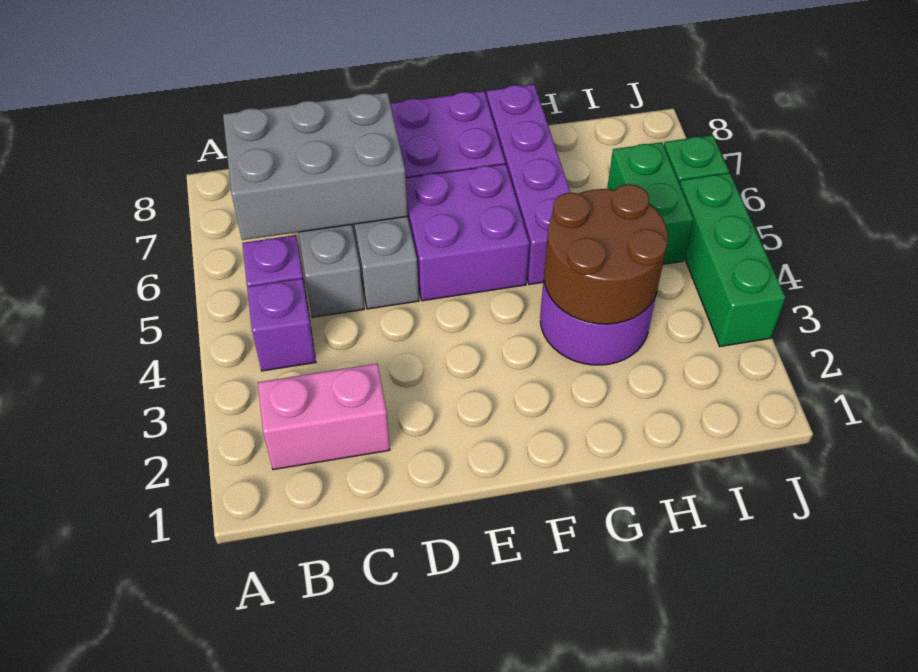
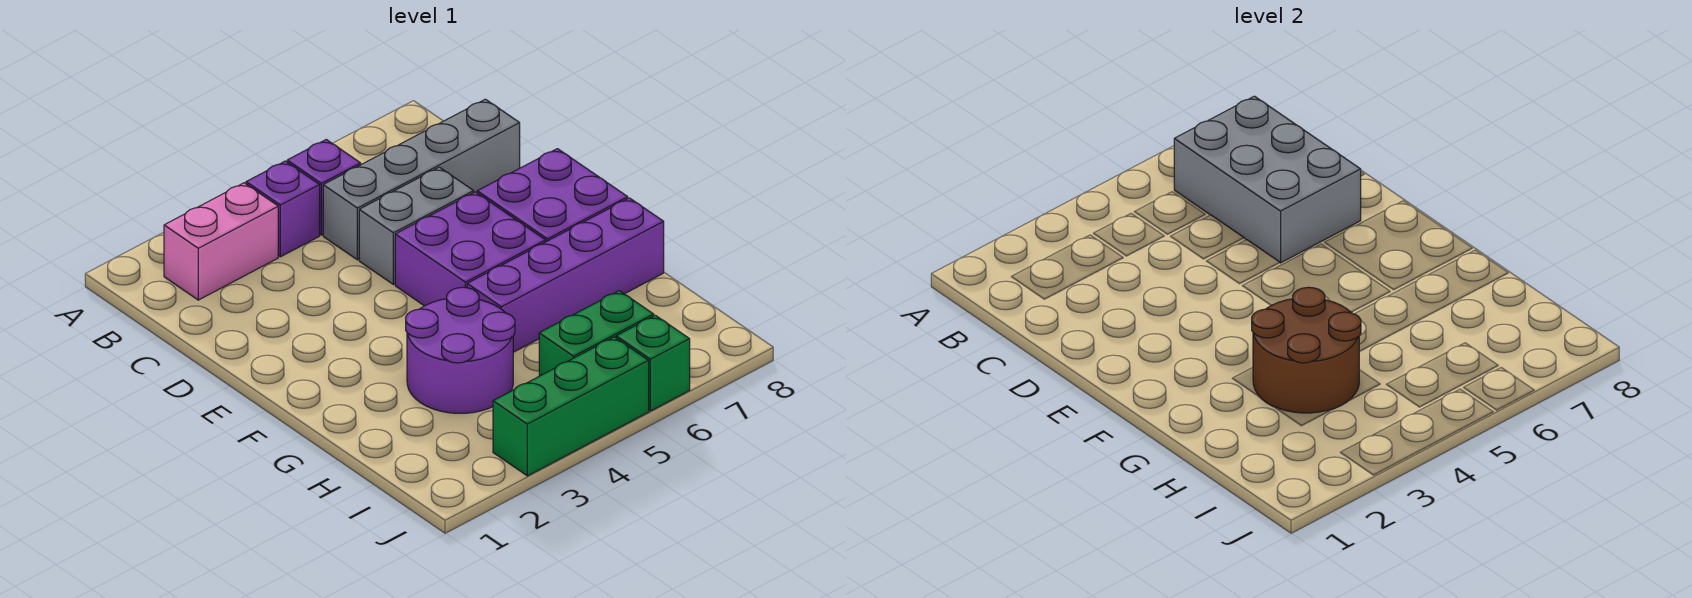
pink brick B2:C2 level 1 -> pink brick B2:B3 level 1

